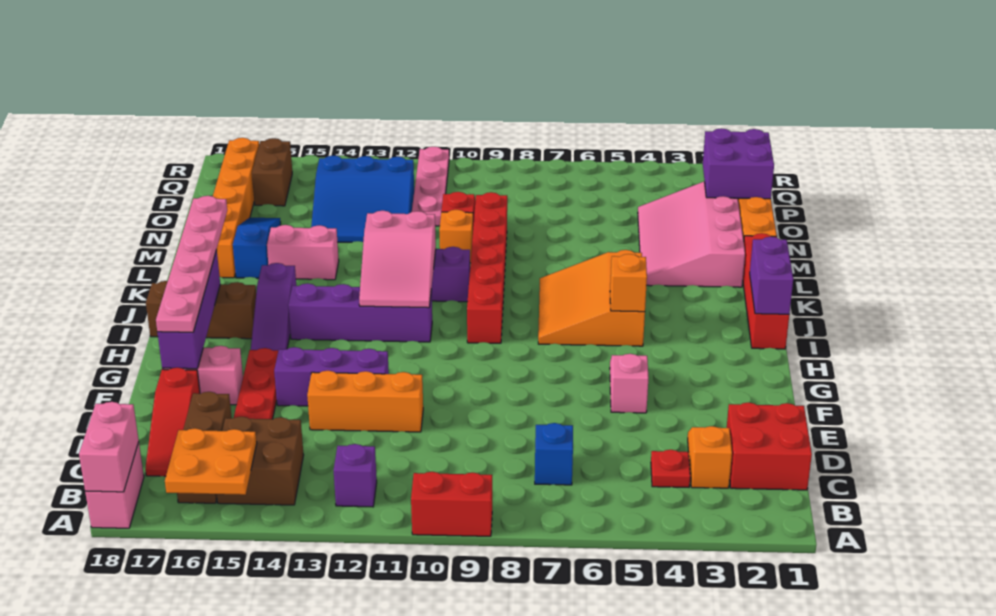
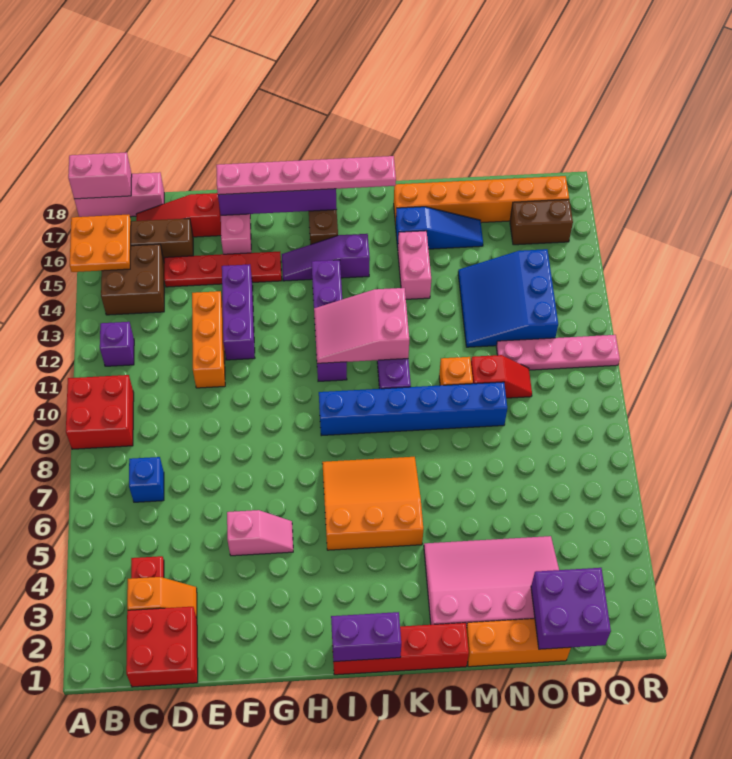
red brick A9:A10 level 1 -> red brick A9:B10 level 1
pink brick A18:B18 level 1 -> pink brick A18:C18 level 1
orange brick I5 level 2 -> none
red brick I9:N9 level 1 -> blue brick I9:N9 level 1

